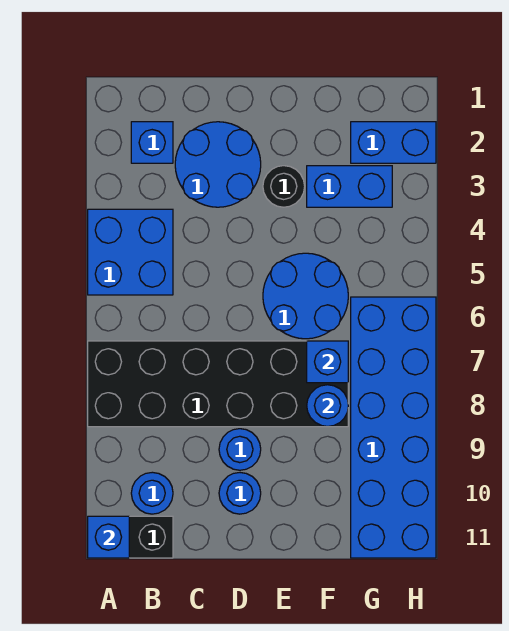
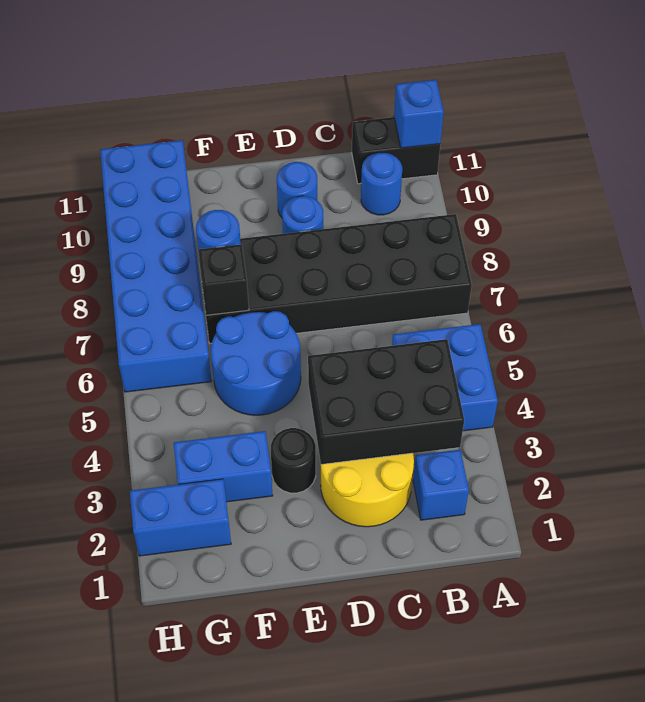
none -> black brick B3:D4 level 2
blue round brick C2:D3 level 1 -> yellow round brick C2:D3 level 1
blue brick F7 level 2 -> black brick F7 level 2

